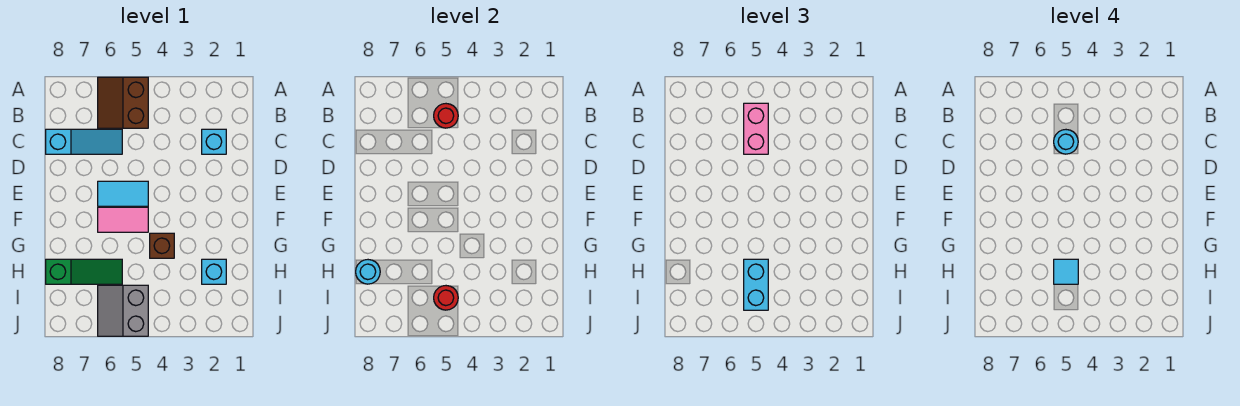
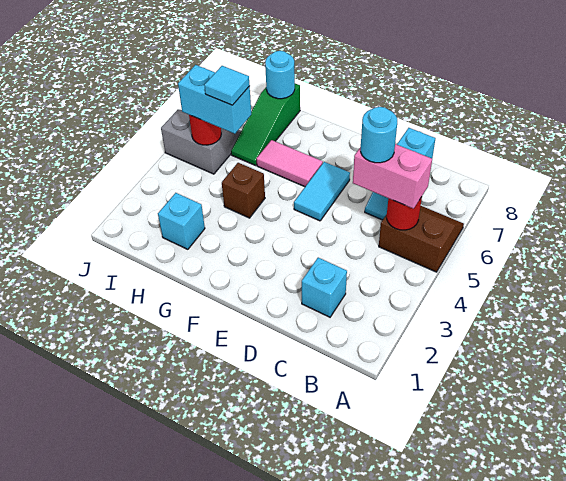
pink tile F5:F6 level 1 -> pink tile F6:G6 level 1

